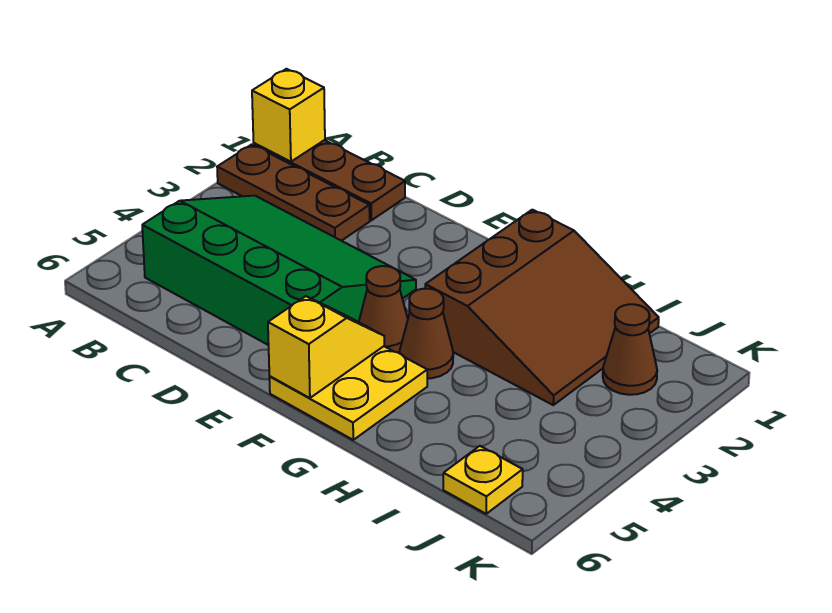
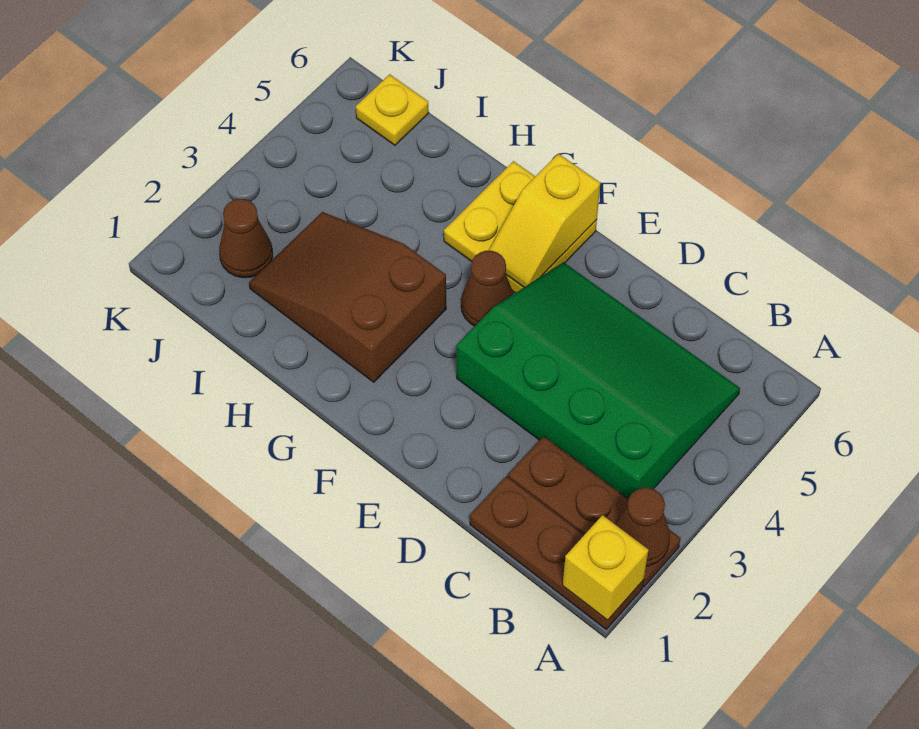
green slope B3:E5 level 1 top 5 -> green slope B3:E5 level 1 top 3
brown slope G1:I3 level 1 top G -> brown slope G2:I3 level 1 top G
brown cone G4 level 1 -> brown cone A2 level 2

